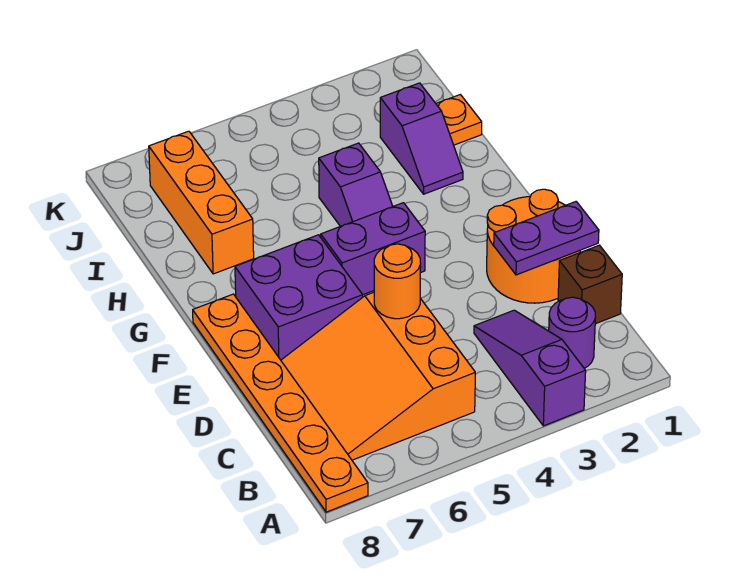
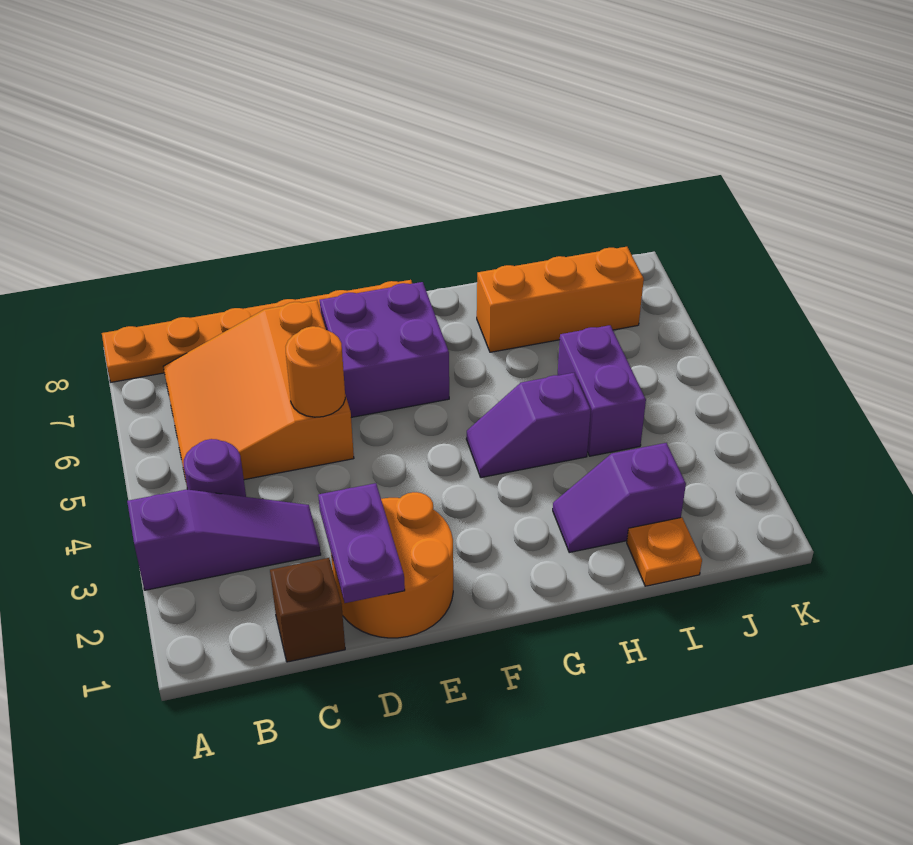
purple round brick B2 level 1 -> purple round brick B4 level 1
orange slope B5:D7 level 1 top 5 -> orange slope B5:D7 level 1 top D
purple brick F4:F5 level 1 -> purple brick I4:I5 level 1

